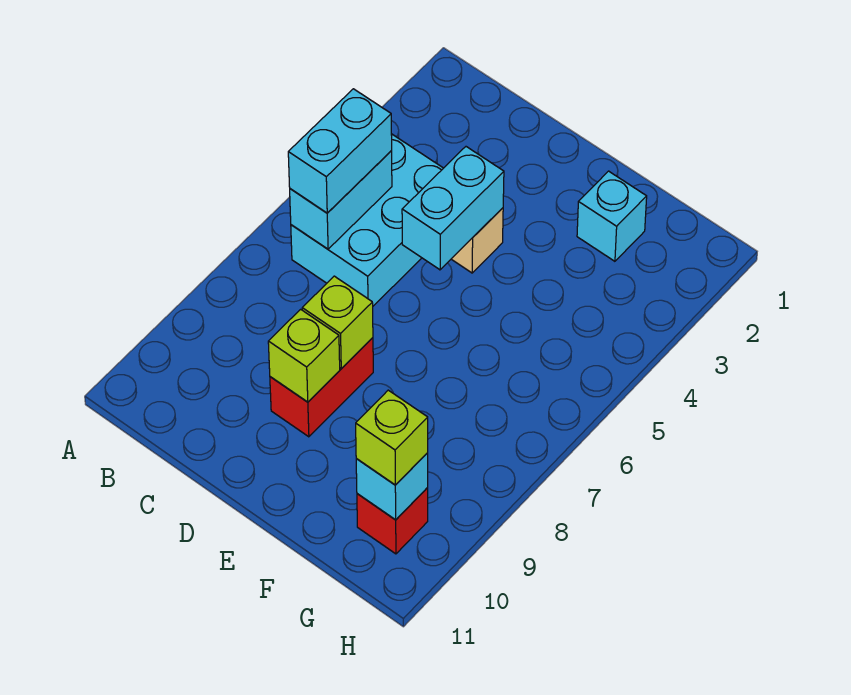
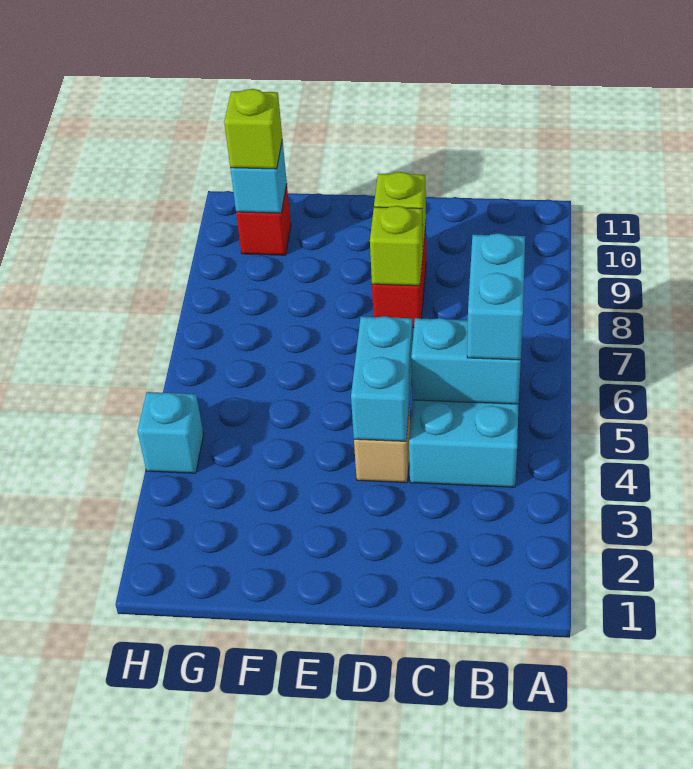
cyan brick B5:B6 level 2 -> cyan brick B5:C5 level 2
cyan brick F2 level 1 -> cyan brick H4 level 1

